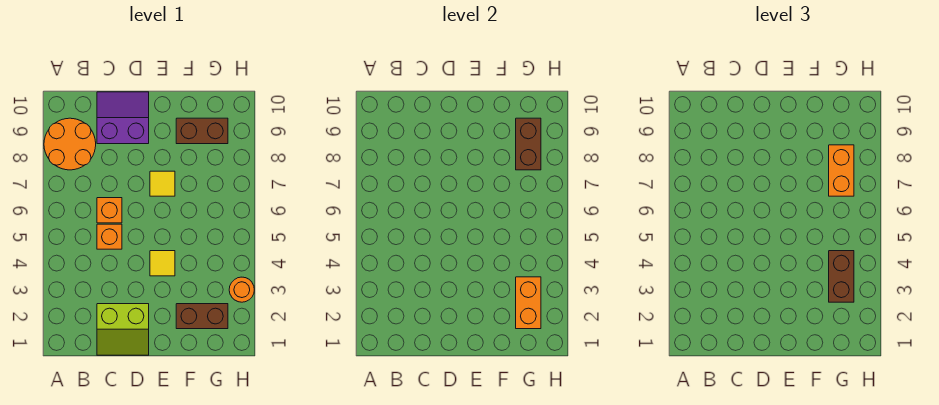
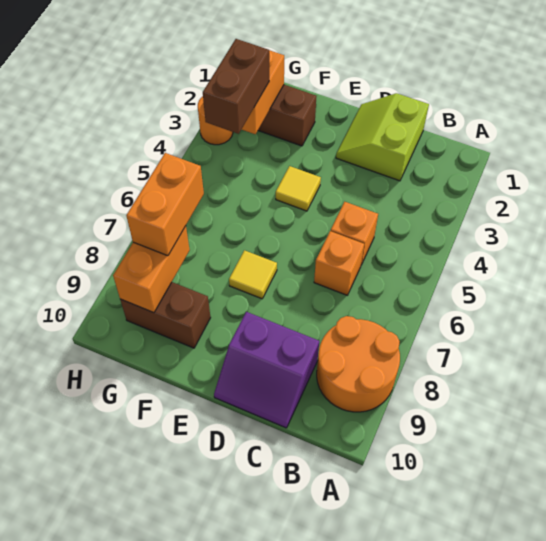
lime slope C1:D2 level 1 top 2 -> lime slope C1:D2 level 1 top C
brown brick G8:G9 level 2 -> orange brick G8:G9 level 2

